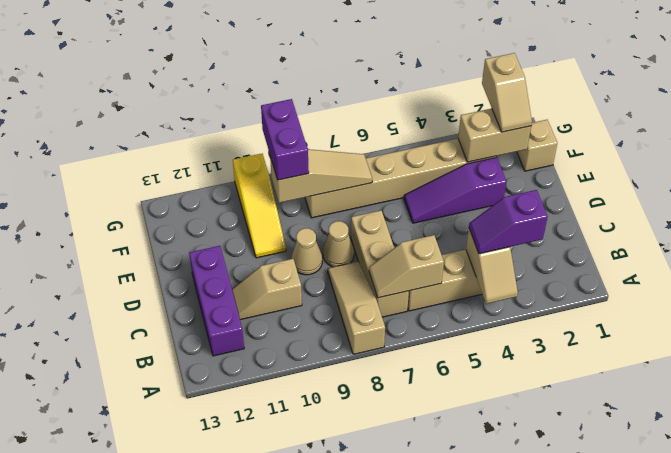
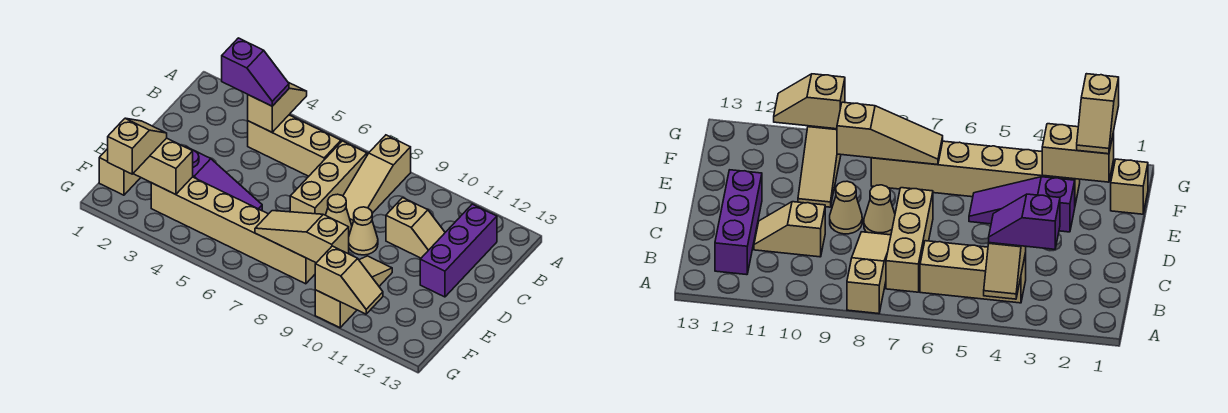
tan slope B6:B7 level 2 top 6 -> tan slope G10:G11 level 2 top 10
yellow slope E10:G10 level 1 top G -> tan slope E10:G10 level 1 top G
purple brick F9:G9 level 3 -> none

